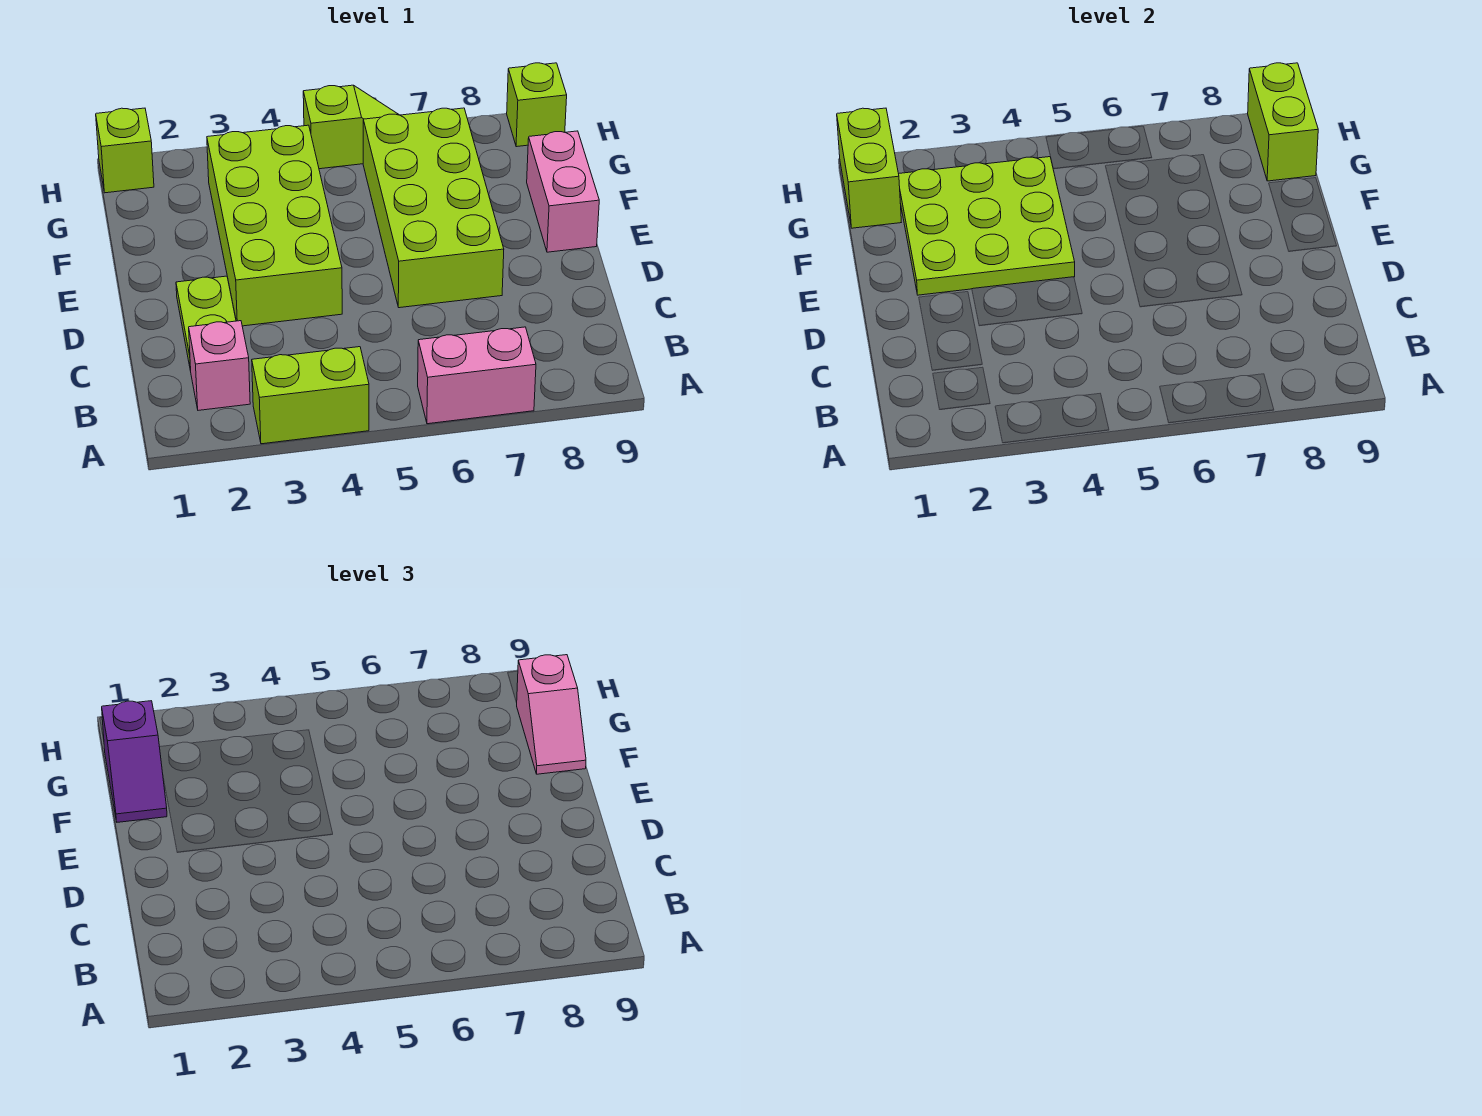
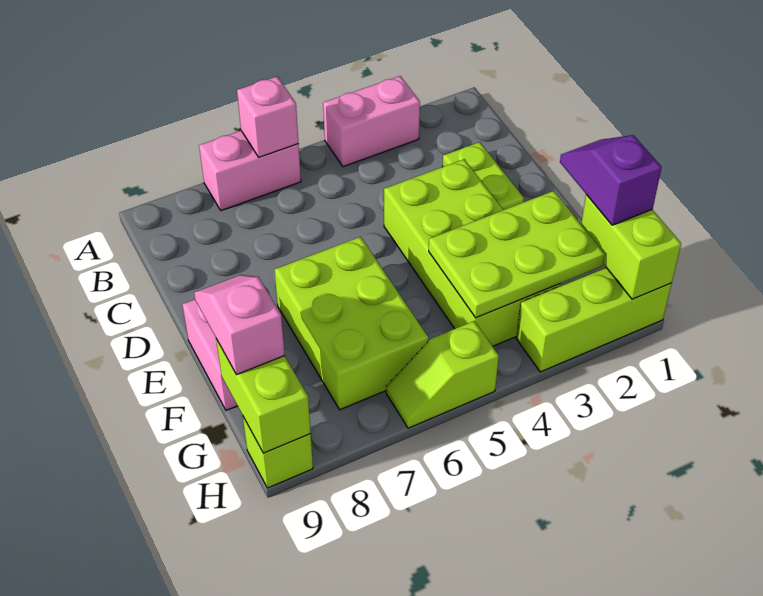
lime brick A3:A4 level 1 -> pink brick A3:A4 level 1
pink brick B2 level 1 -> pink brick A6 level 2
lime brick D6:G7 level 1 -> lime brick E6:G7 level 1
lime plate E2:G4 level 2 -> lime plate F2:G4 level 2
lime brick H1 level 1 -> lime brick H1:H3 level 1

